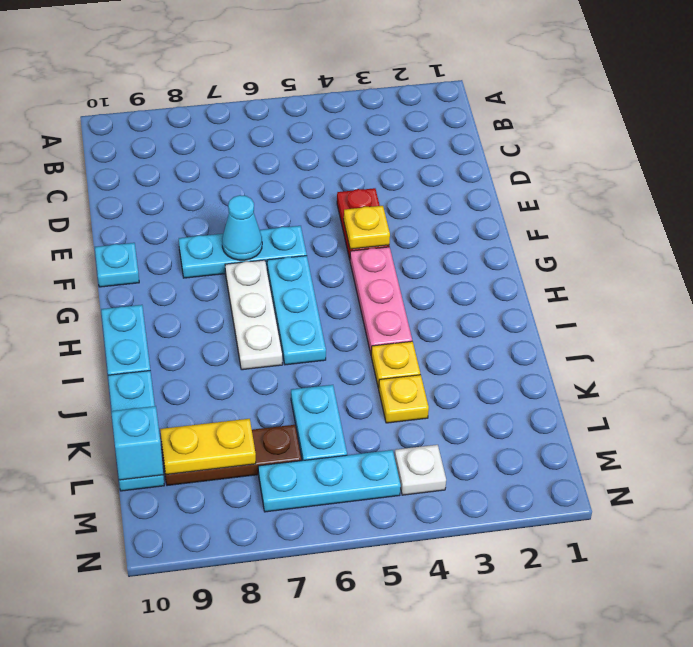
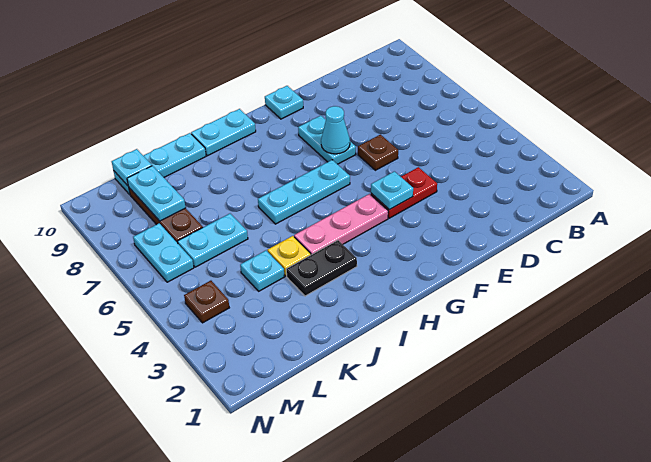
none -> brown plate E6 level 1
yellow plate F4 level 2 -> cyan plate F4 level 2
cyan plate F6:F8 level 1 -> cyan plate F7:F8 level 1
white plate G7:I7 level 1 -> none
none -> black plate I3:J3 level 1
yellow plate K4 level 1 -> cyan plate K4 level 1
yellow plate L8:L9 level 2 -> cyan plate L8:L9 level 2
cyan brick L10 level 2 -> cyan plate L10 level 2
white plate M4 level 1 -> brown plate M4 level 1
cyan plate M5:M7 level 1 -> cyan plate M6:M7 level 1

